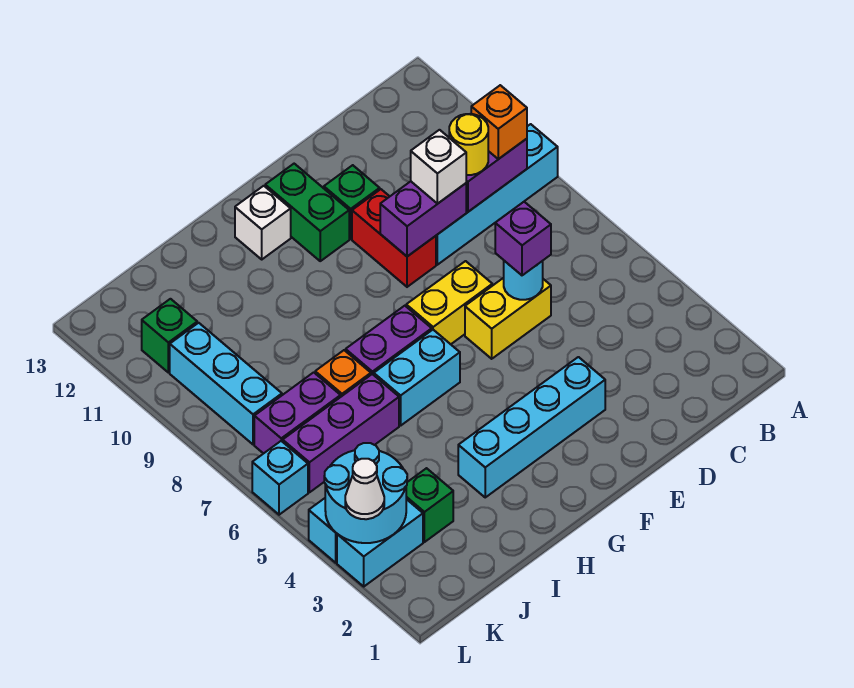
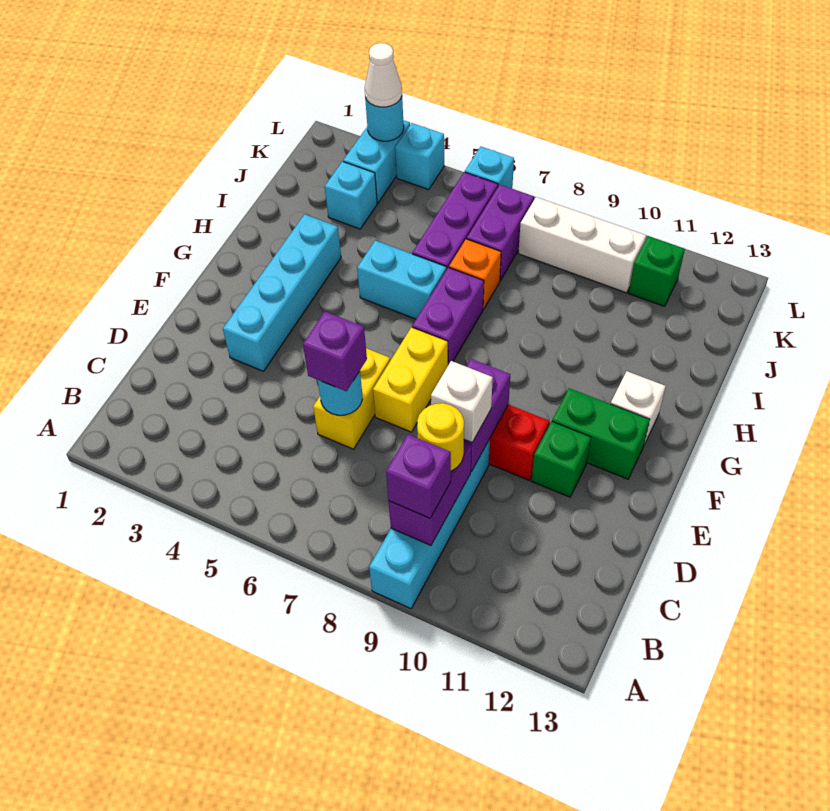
orange brick B9 level 3 -> purple brick B9 level 3
cyan brick G6:H6 level 1 -> cyan brick H5:H6 level 1
green brick J3 level 1 -> cyan brick J3 level 1
cyan round brick K3:L4 level 2 -> cyan round brick L3 level 2
cyan brick K8:K10 level 1 -> white brick K8:K10 level 1

